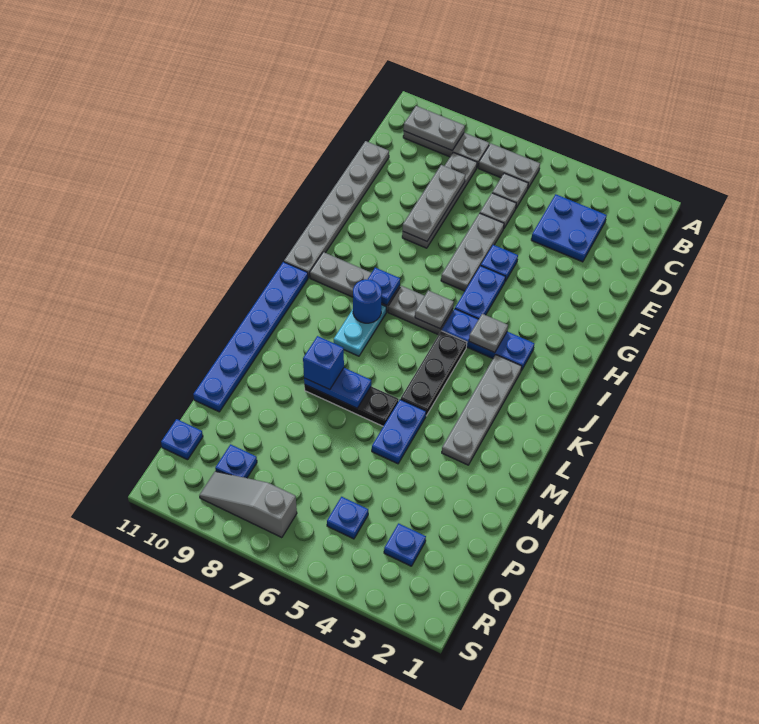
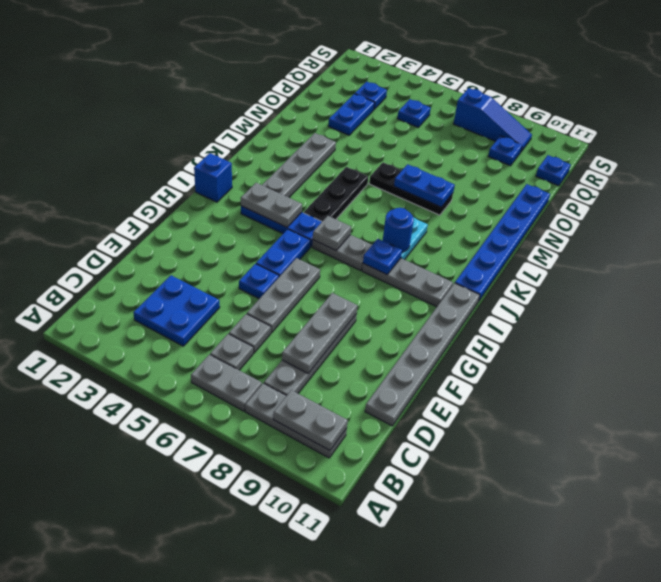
grey plate I4 level 2 -> grey plate I3:I4 level 2
blue plate M5:N5 level 1 -> blue plate O3:P3 level 1
blue brick M8 level 3 -> blue brick I1 level 1
grey slope R7:R9 level 1 top 7 -> blue slope R7:R9 level 1 top 7

